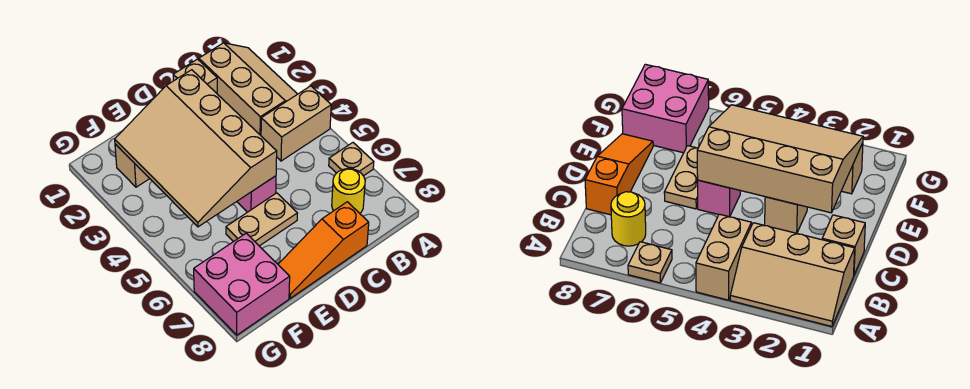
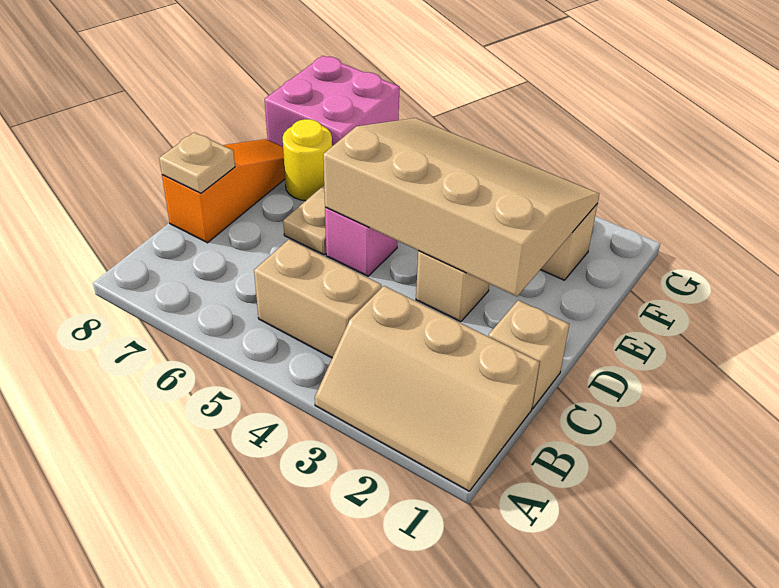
tan brick A4:B4 level 1 -> tan brick B4:B5 level 1
tan plate A6 level 1 -> tan plate C8 level 2
yellow round brick B7 level 1 -> yellow round brick E7 level 1

